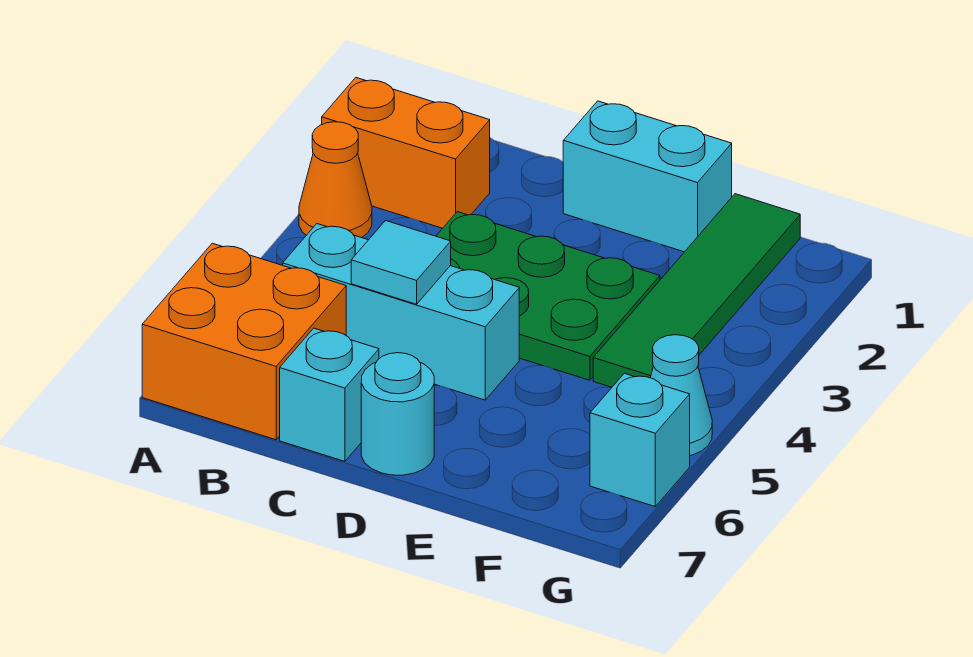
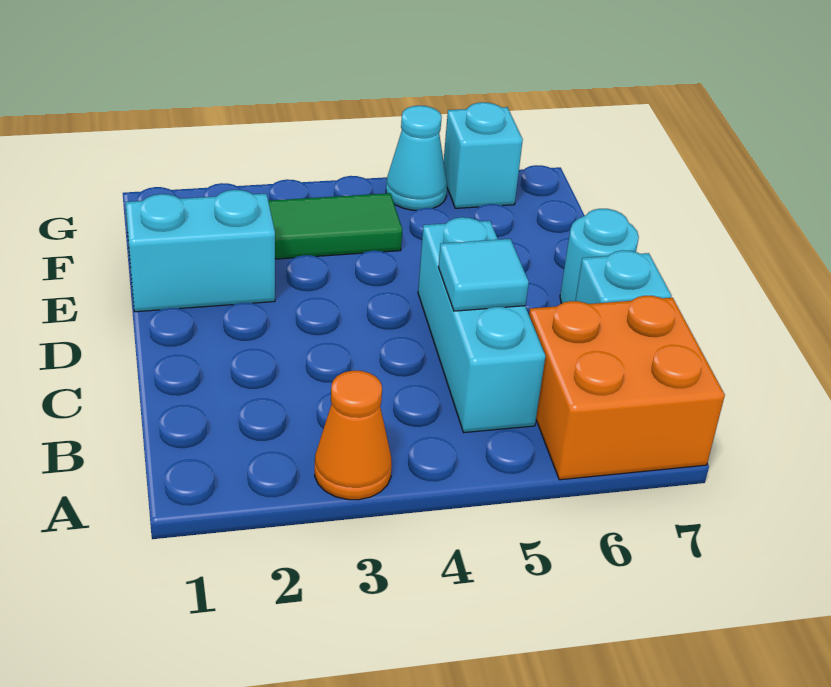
orange brick A2:B2 level 1 -> none
green plate C3:E4 level 1 -> none
cyan brick D1:E1 level 1 -> cyan brick E1:E2 level 1

